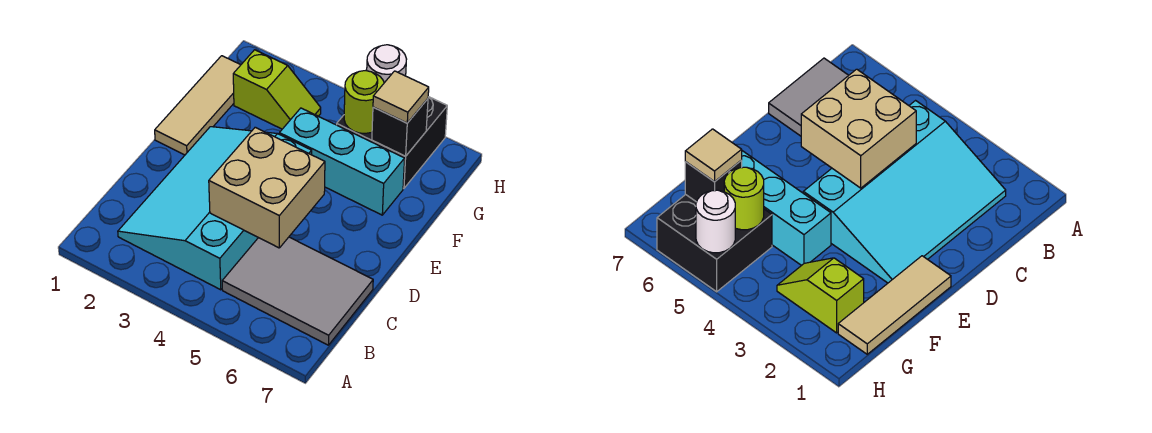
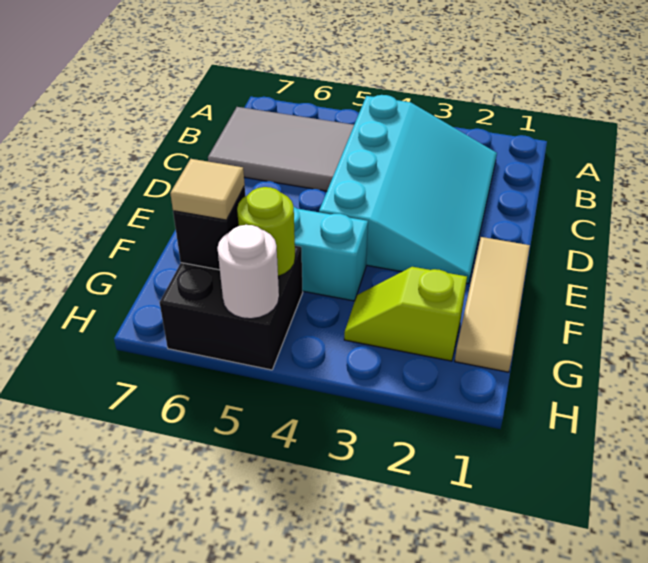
tan brick C4:D5 level 2 -> none

